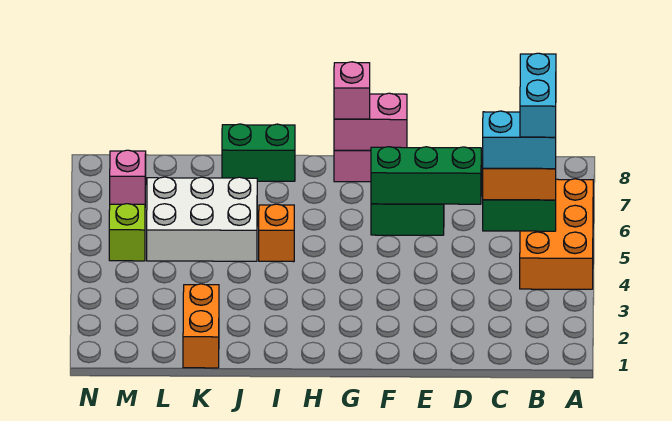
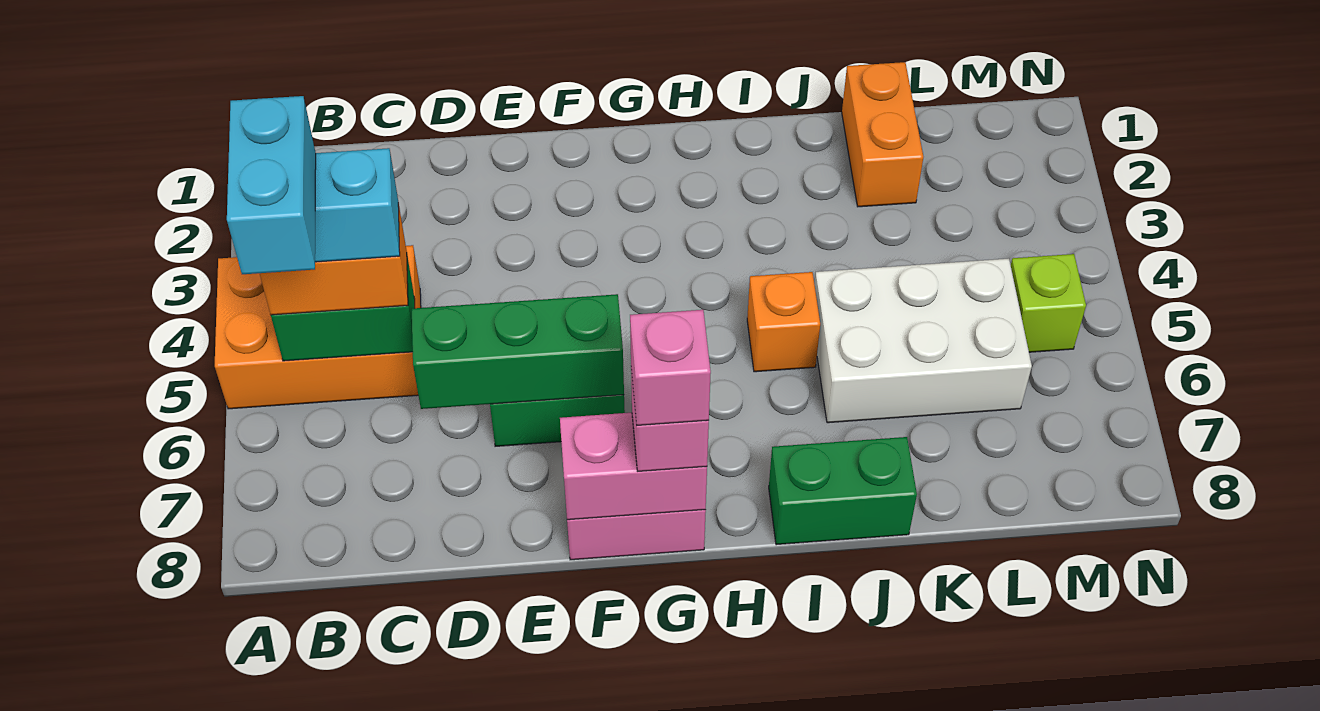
orange brick A4:B6 level 1 -> orange brick A4:C5 level 1
pink brick M7 level 1 -> pink brick G8 level 4

